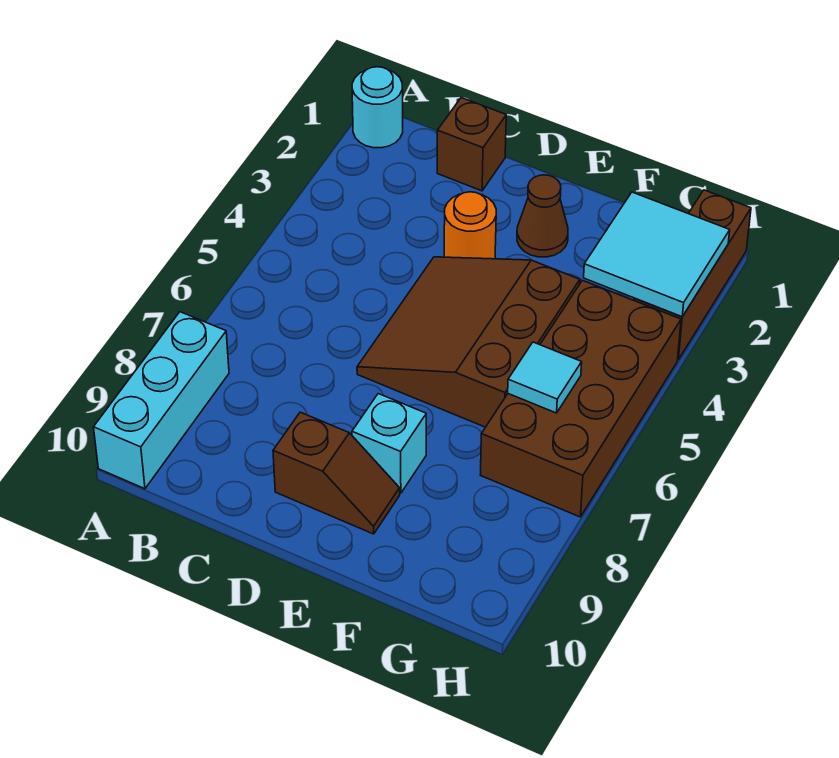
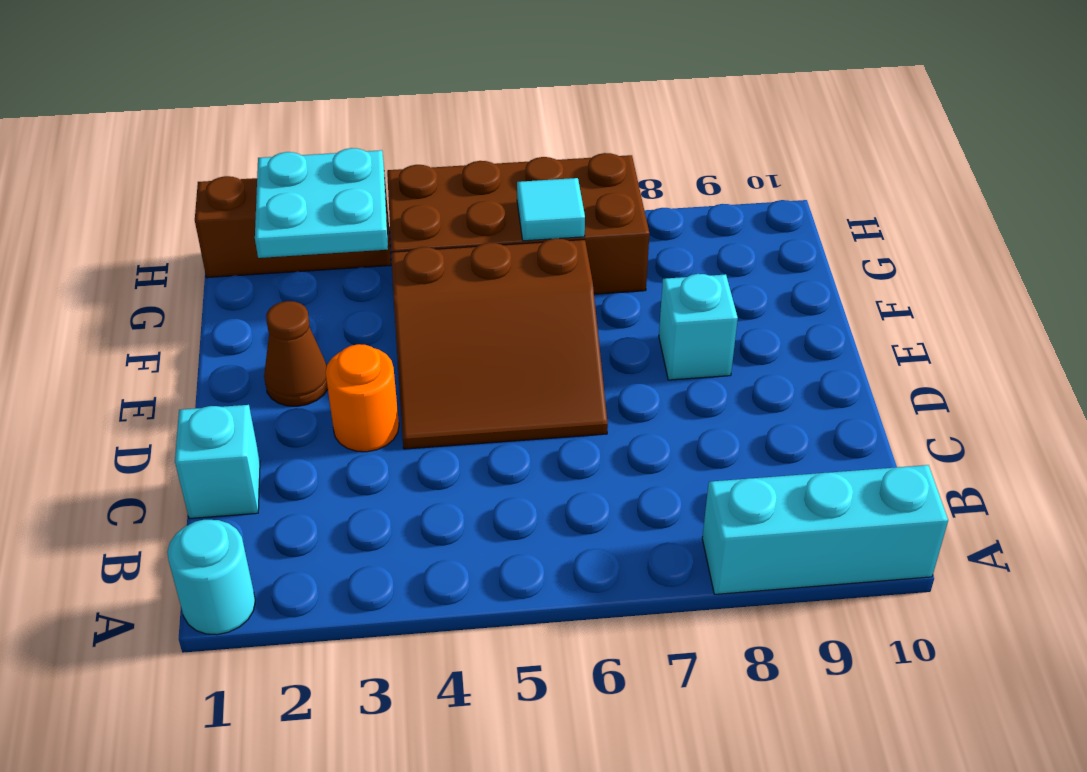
brown brick C1 level 1 -> cyan brick C1 level 1
brown slope D9:E9 level 1 top D -> none
cyan tile G2:H3 level 2 -> cyan plate G2:H3 level 2

